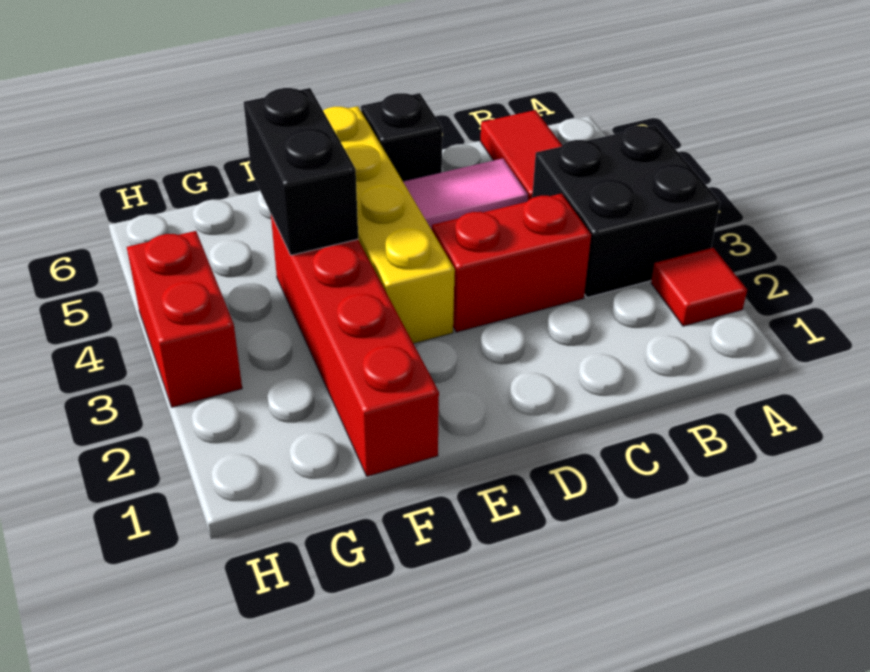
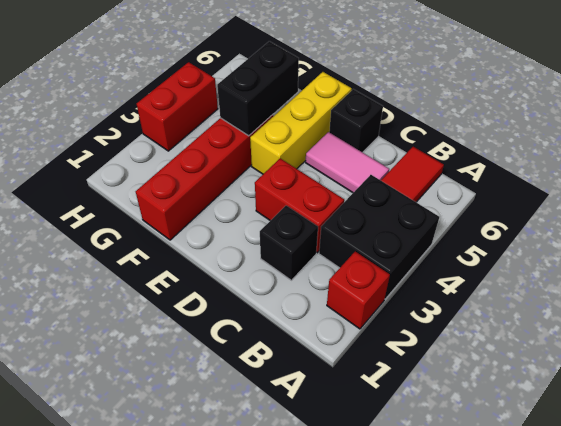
red tile A2 level 1 -> red brick A2 level 1
none -> black brick C2 level 1
yellow brick E3:E6 level 1 -> yellow brick E4:E6 level 1

